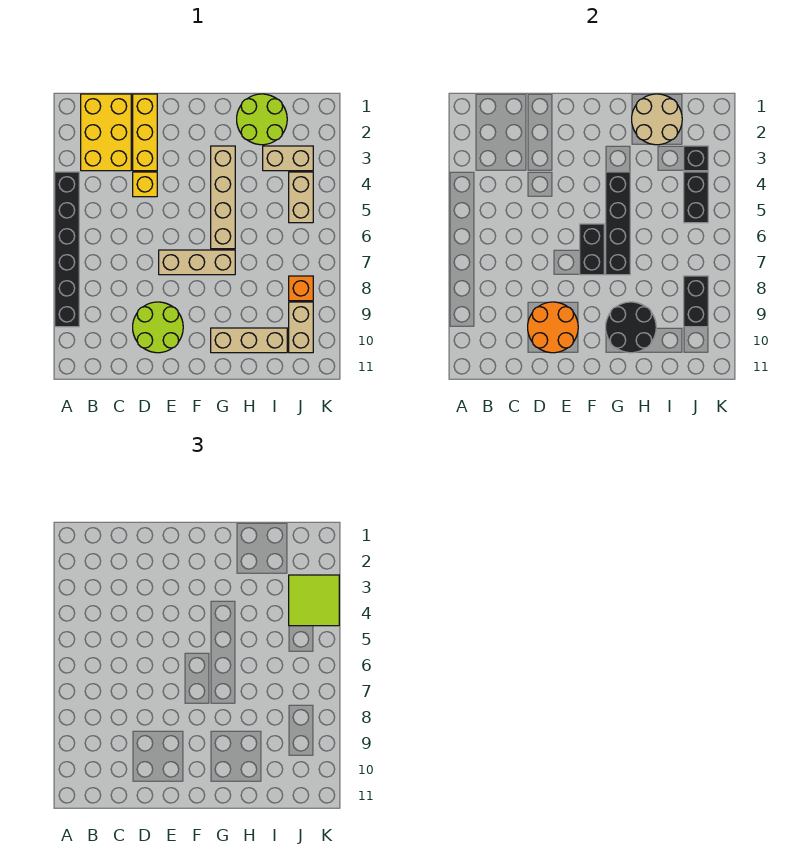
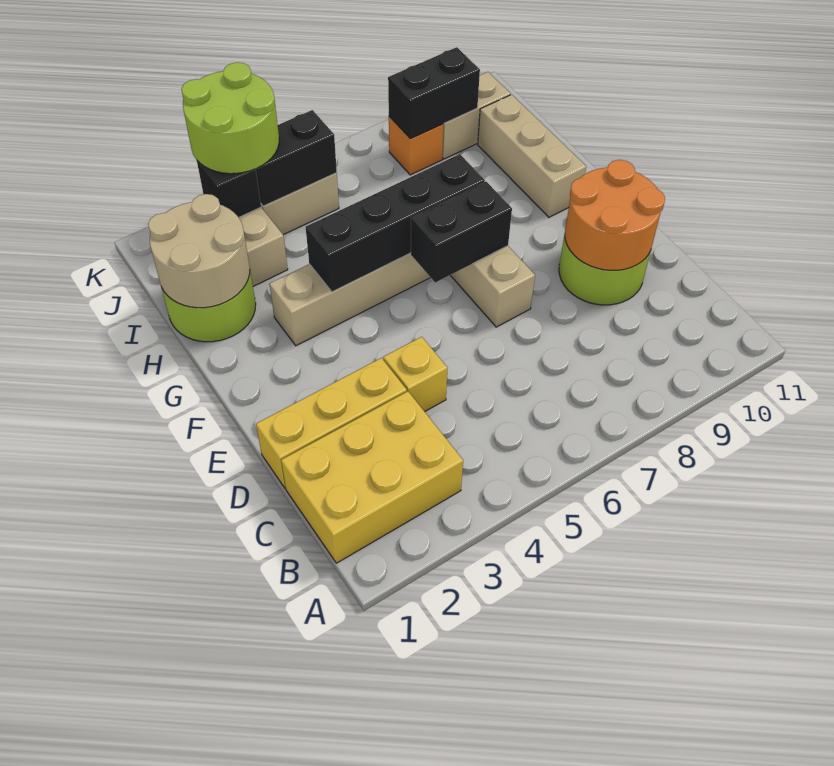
black brick A4:A9 level 1 -> none
black round brick G9:H10 level 2 -> none
lime tile J3:K4 level 3 -> lime round brick J3:K4 level 3

